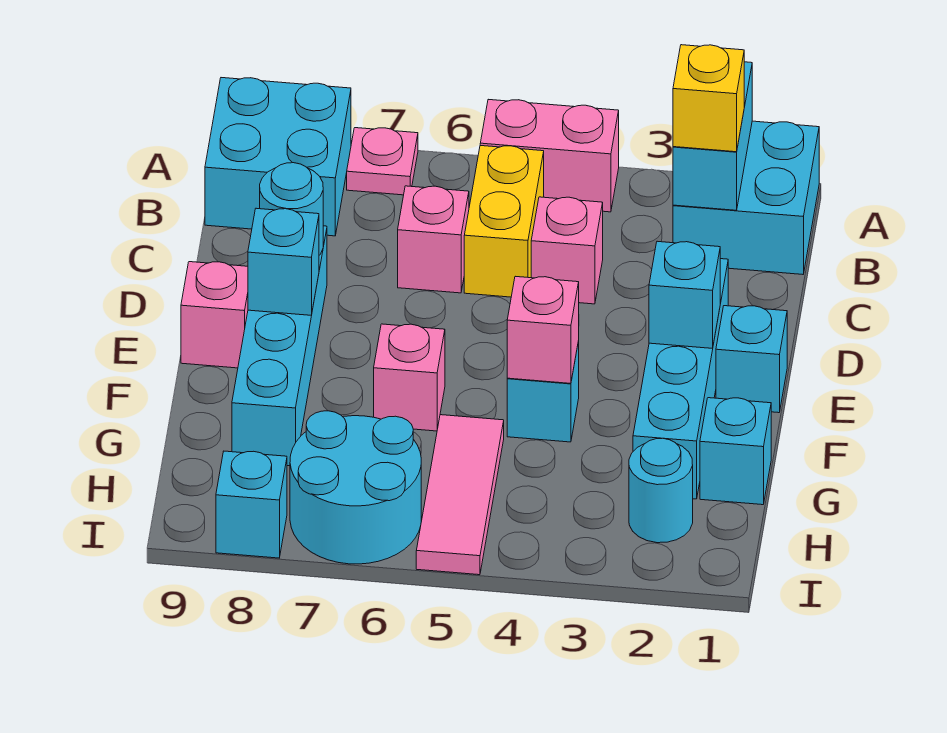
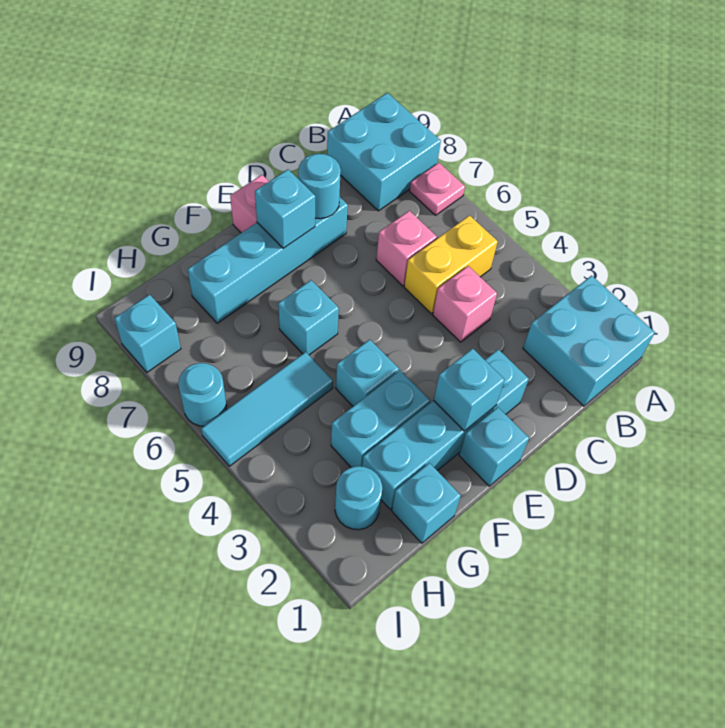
cyan brick A2:B2 level 2 -> cyan brick F3:G3 level 1
pink brick A4:A5 level 1 -> none
yellow brick B2 level 3 -> none
pink brick F4 level 2 -> none
pink brick F6 level 1 -> cyan brick F6 level 1
pink tile G5:I5 level 1 -> cyan tile G5:I5 level 1
cyan round brick H6:I7 level 1 -> cyan round brick I6 level 1

